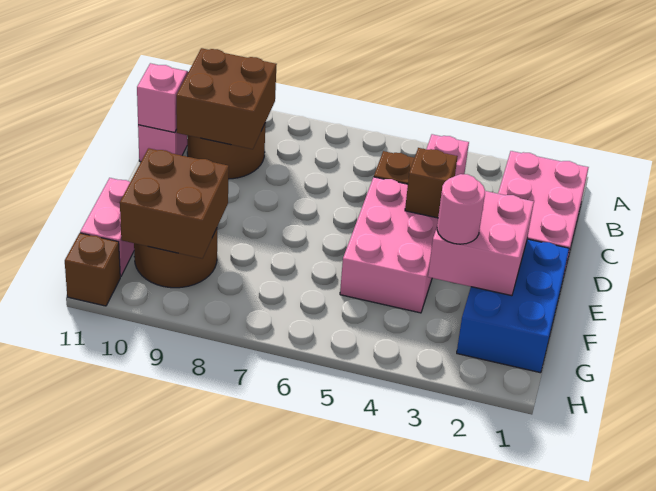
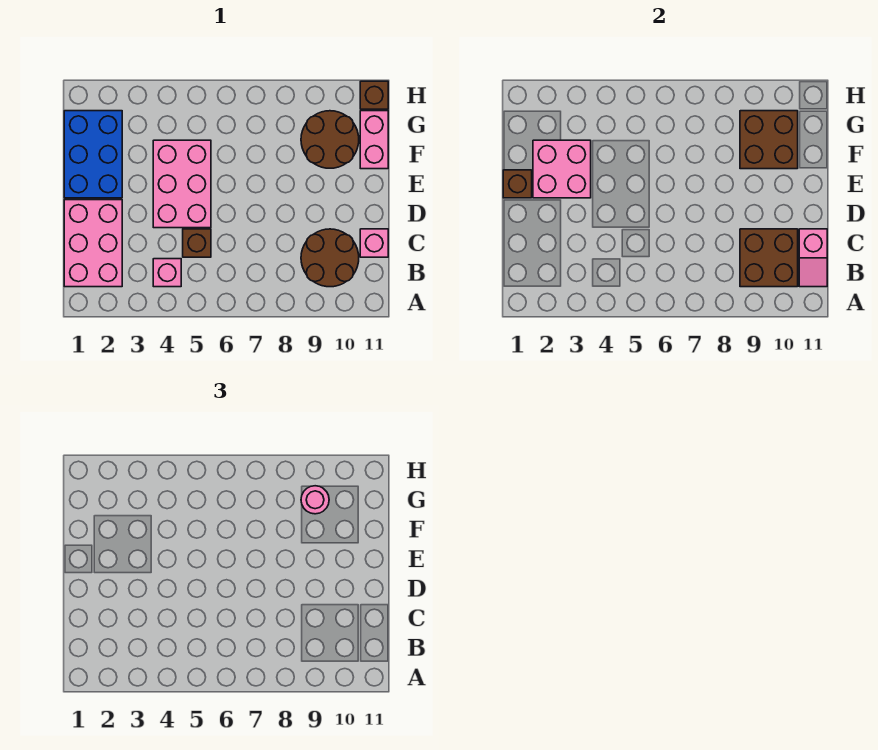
brown brick D4 level 2 -> brown brick E1 level 2
pink round brick F3 level 3 -> pink round brick G9 level 3

